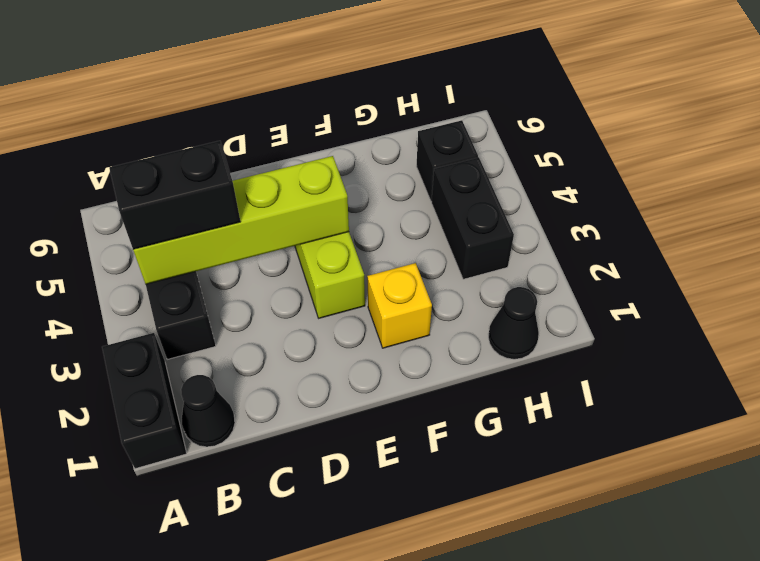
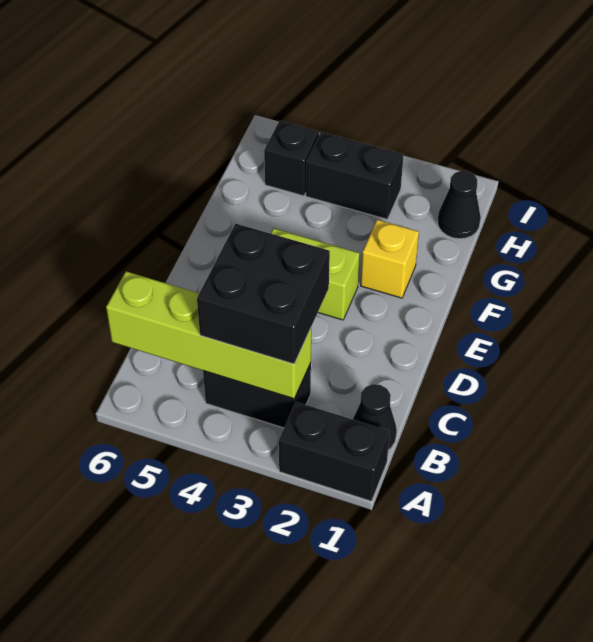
lime brick B4:E4 level 2 -> lime brick B3:B6 level 2
black brick B4:C4 level 3 -> black brick B3:C4 level 3

